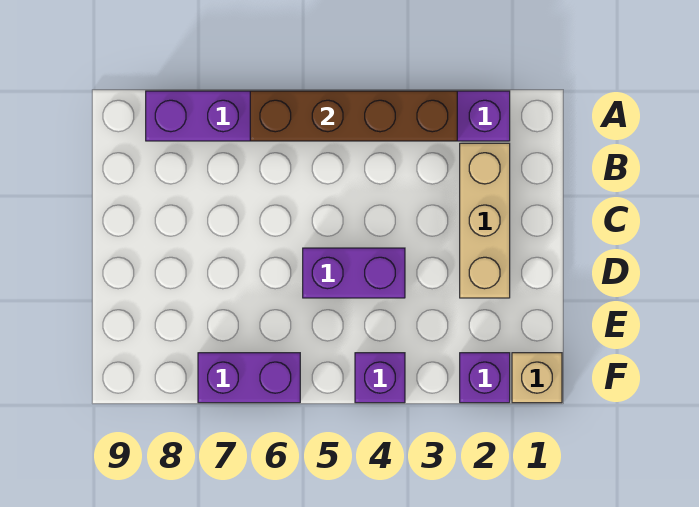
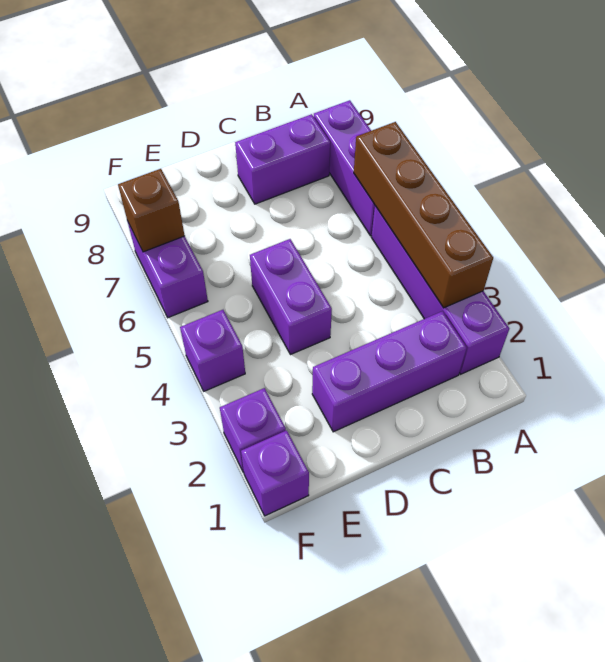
tan brick B2:D2 level 1 -> purple brick B2:D2 level 1
none -> purple brick B8:C8 level 1
tan brick F1 level 1 -> purple brick F1 level 1
none -> brown brick F7 level 2

